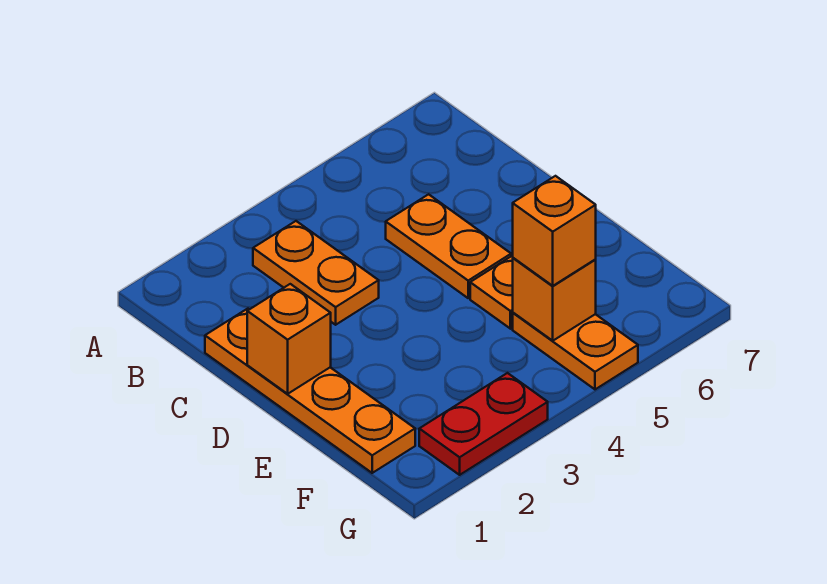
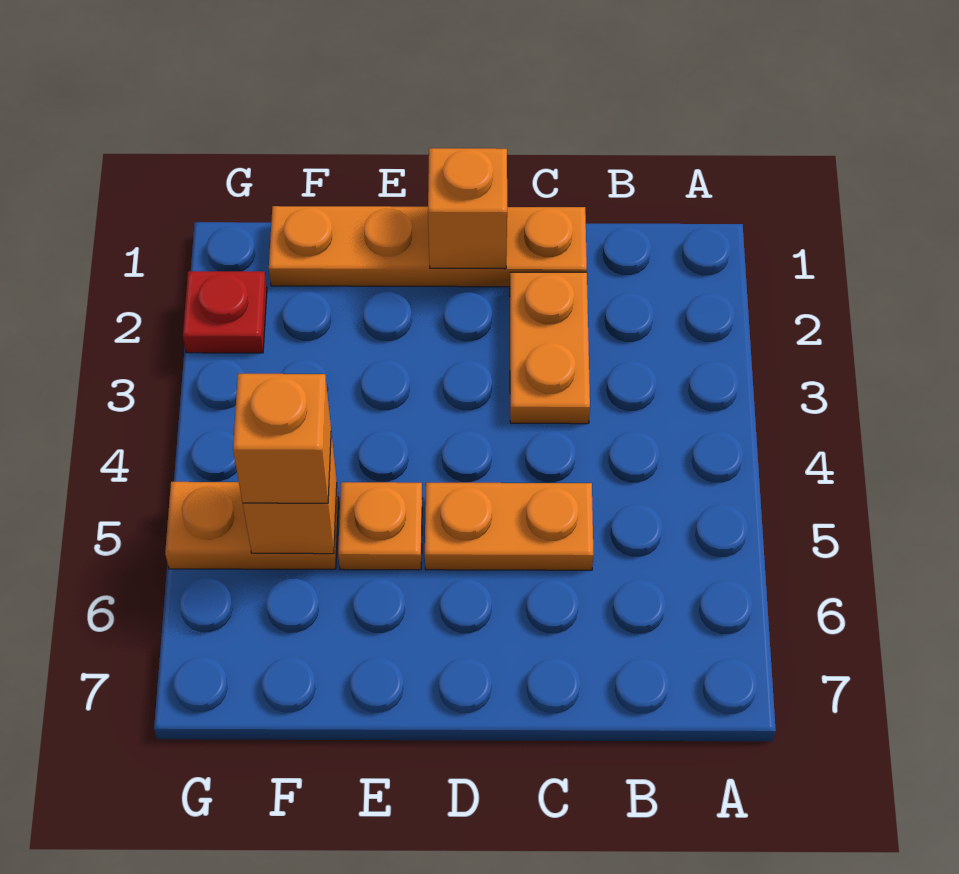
orange plate B3:C3 level 1 -> orange plate C2:C3 level 1
red plate G2:G3 level 1 -> red plate G2 level 1

